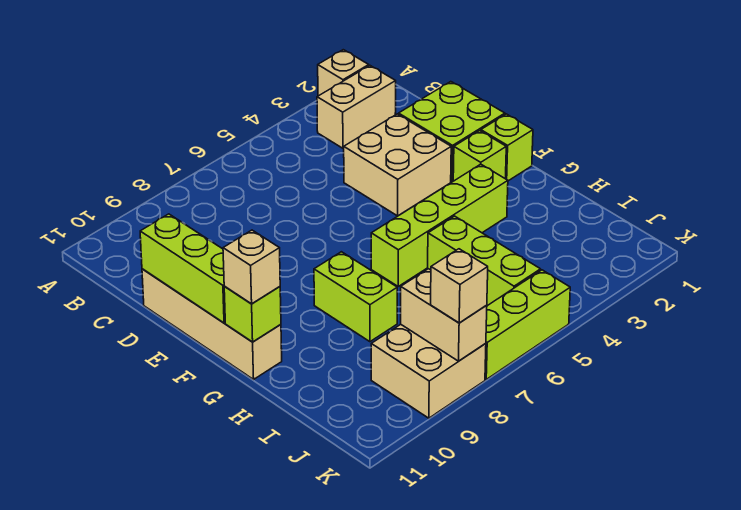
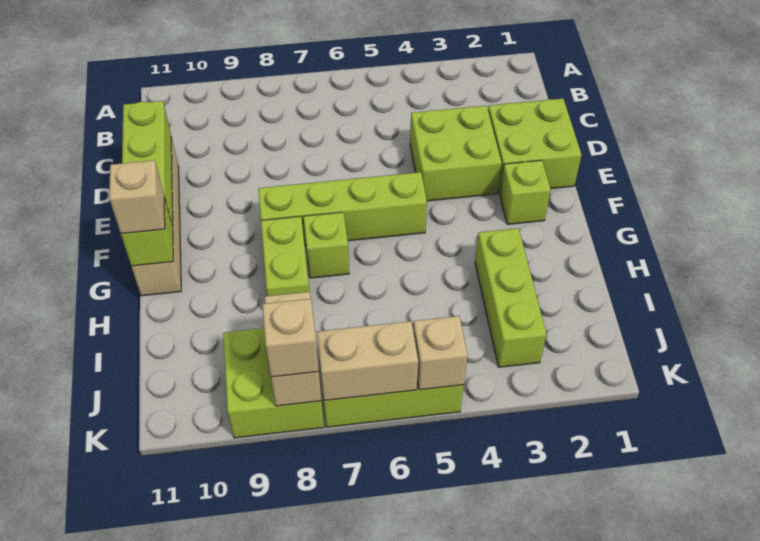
tan brick A2 level 1 -> tan brick K5 level 2
tan brick B2:B3 level 1 -> tan brick K6:K7 level 2
tan brick D3:E4 level 1 -> lime brick D3:E4 level 1
lime brick F1 level 1 -> lime brick G7 level 1
lime brick G3:G6 level 1 -> lime brick F5:F8 level 1
lime brick H5:J5 level 1 -> lime brick H3:J3 level 1
tan brick J8:K9 level 1 -> lime brick J8:K9 level 1

